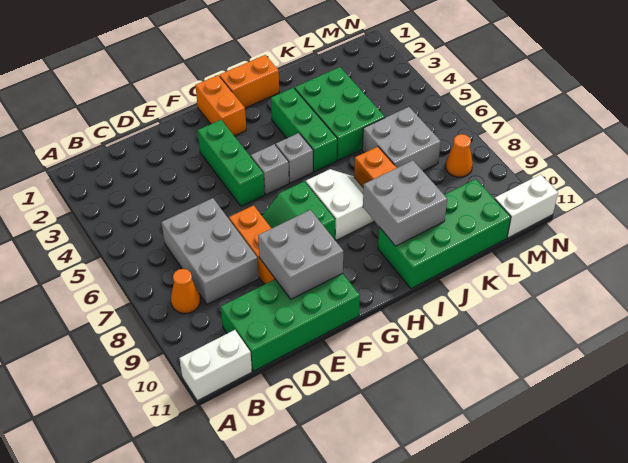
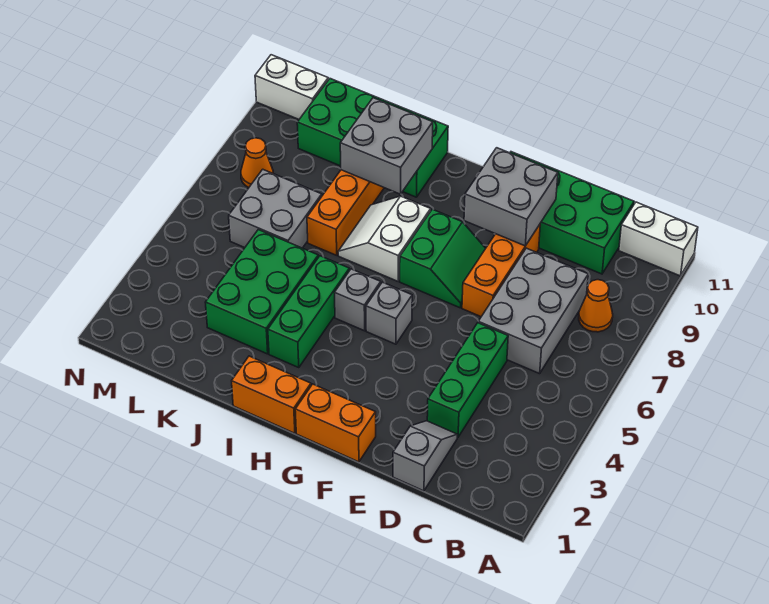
none -> grey slope D1:D2 level 1 top 1
green brick F3:F5 level 1 -> green brick D3:D5 level 1
orange brick G1:G2 level 1 -> orange brick F1:G1 level 1

